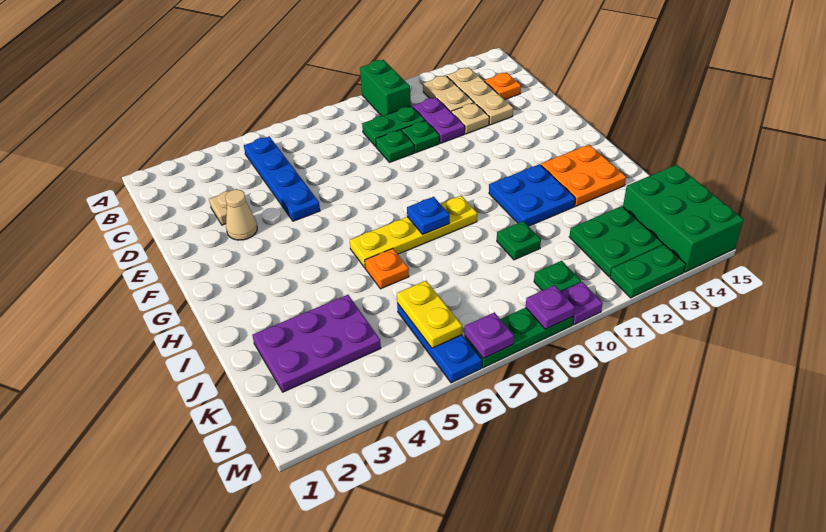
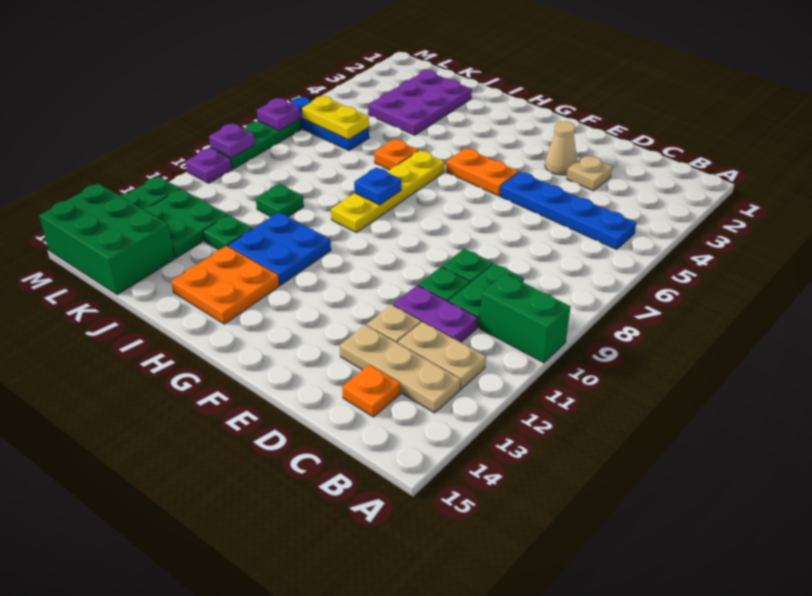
none -> orange plate F5:G5 level 1
green plate L10 level 1 -> green plate J12 level 1

